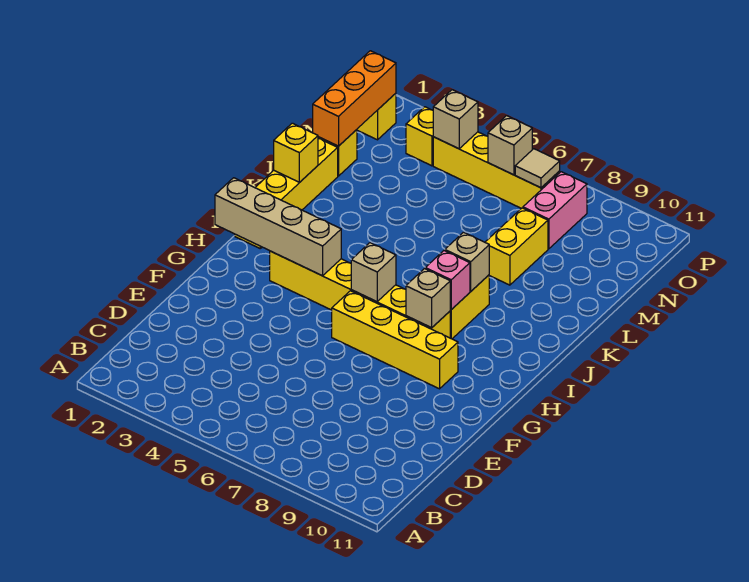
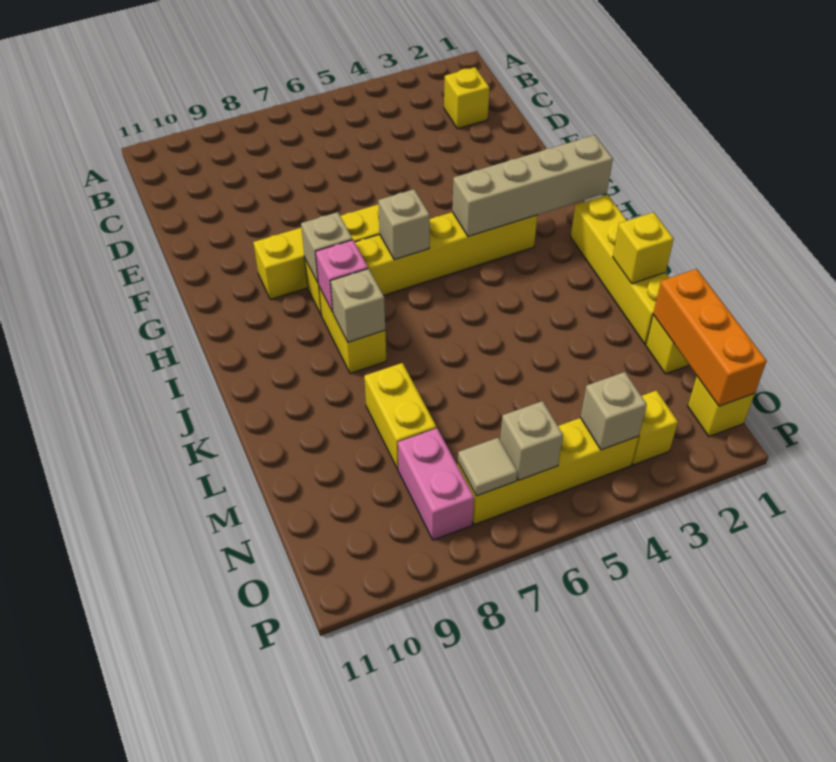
none -> yellow brick C2 level 1

